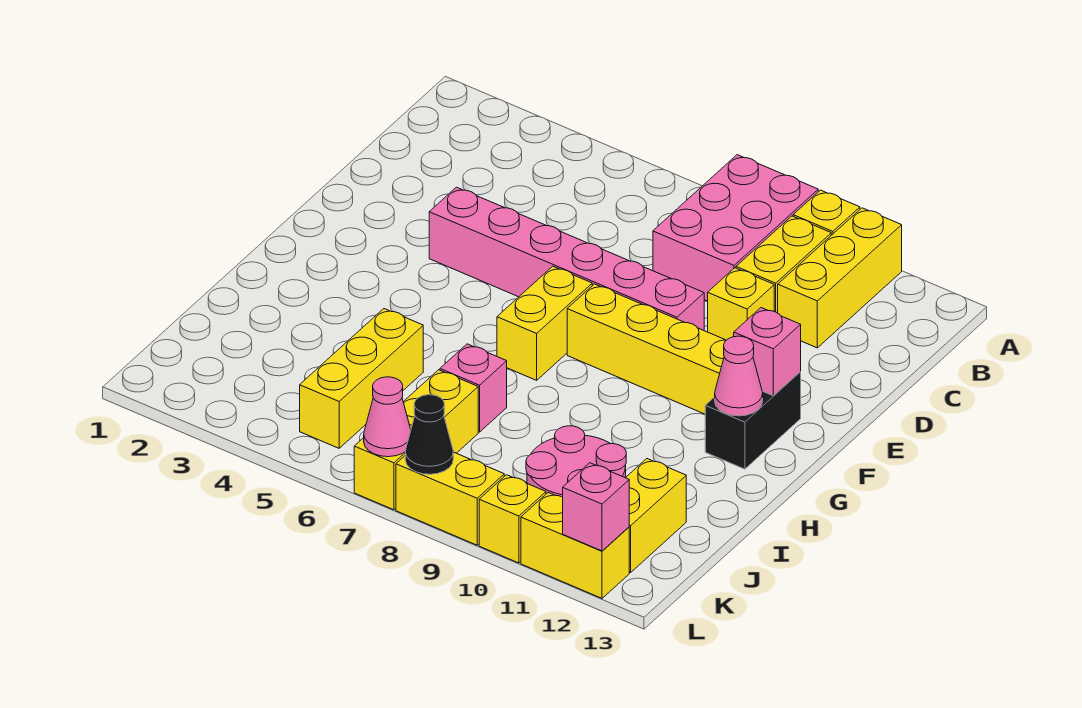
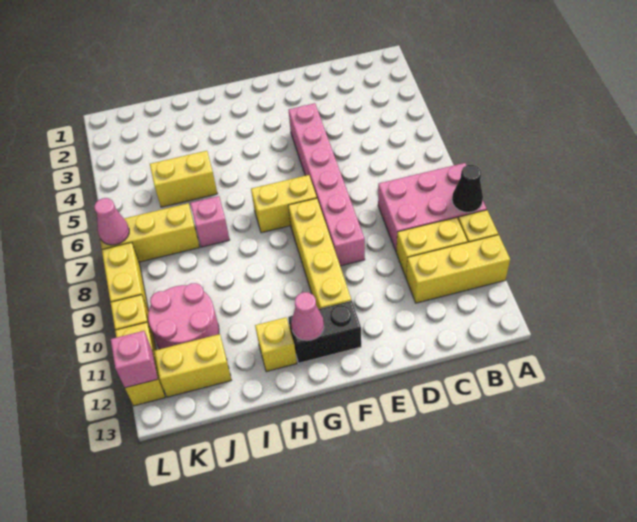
yellow brick D10 level 1 -> yellow brick H12 level 1
pink brick F12 level 2 -> none
yellow brick I5:K5 level 1 -> yellow brick I5:J5 level 1
black cone L8 level 2 -> black cone A9 level 2

